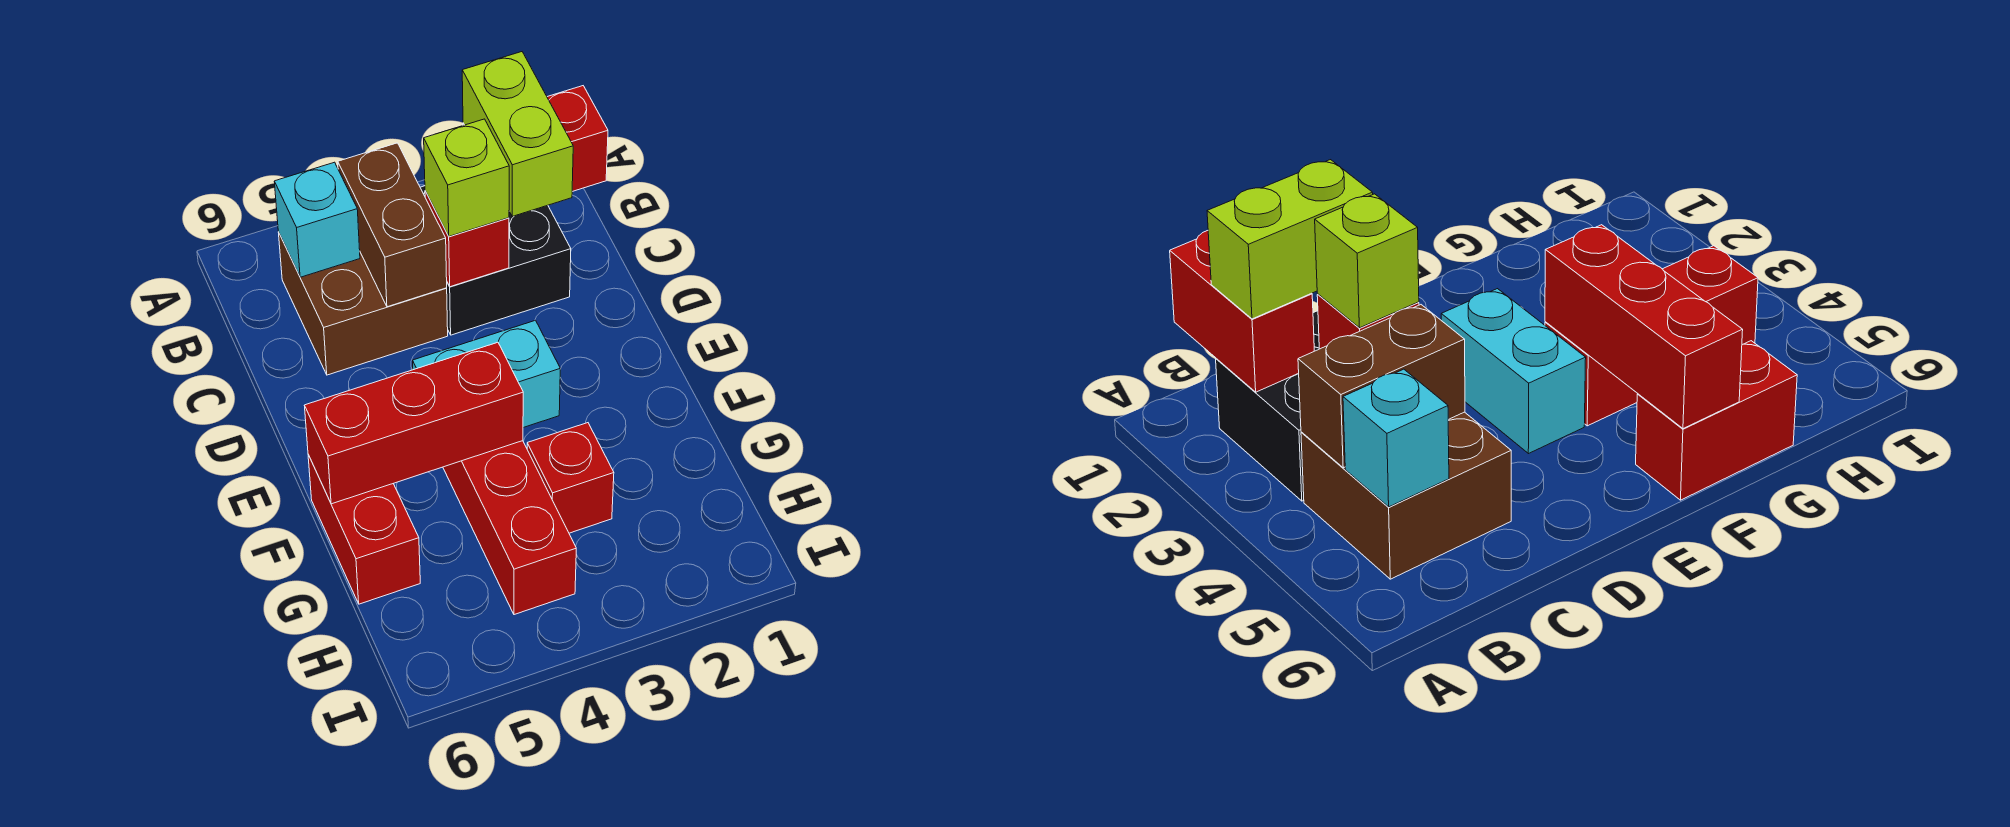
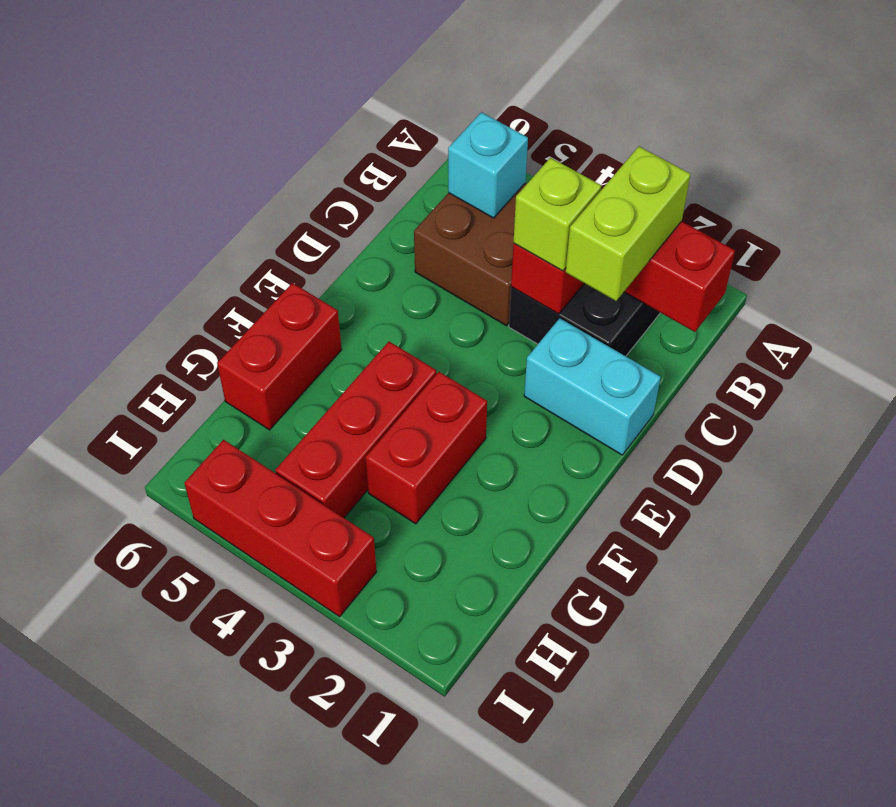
brown brick B4:C4 level 2 -> none
cyan brick E3:E4 level 1 -> cyan brick D1:D2 level 1
red brick F4:F6 level 2 -> red brick I3:I5 level 1
red brick G3 level 1 -> red brick F3:G3 level 1

